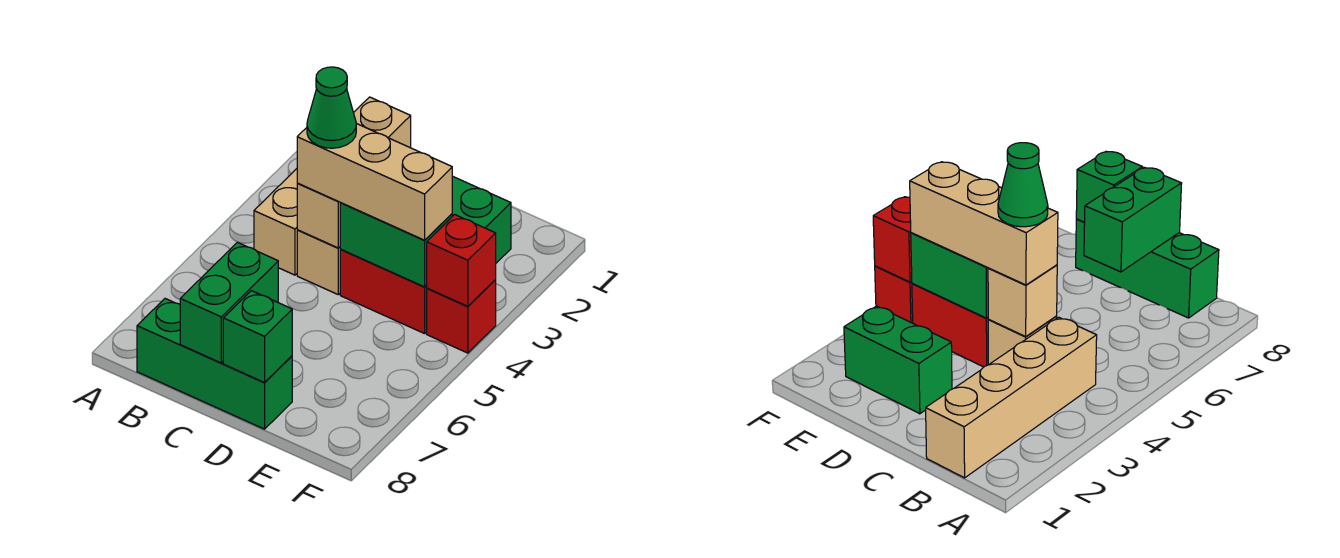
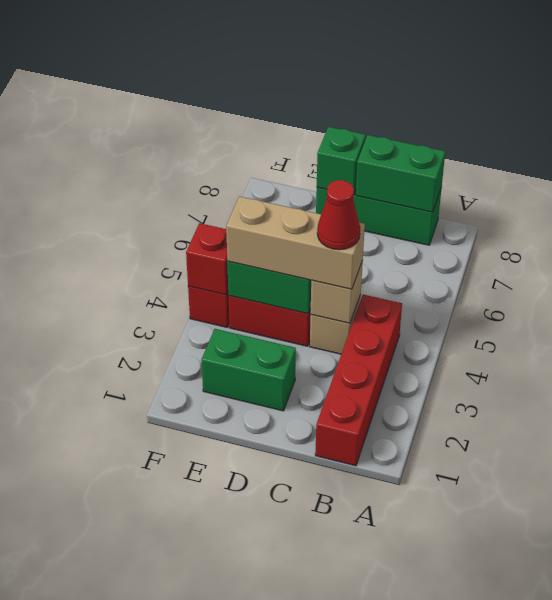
tan brick B1:B4 level 1 -> red brick B1:B4 level 1
green cone C4 level 4 -> red cone C4 level 4
green brick C7:C8 level 2 -> green brick B8:C8 level 2

